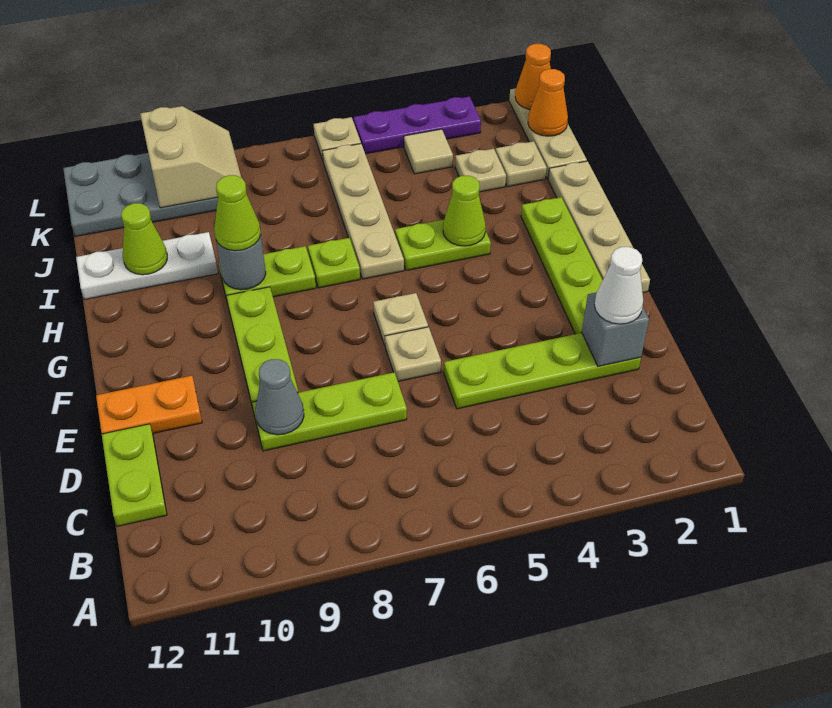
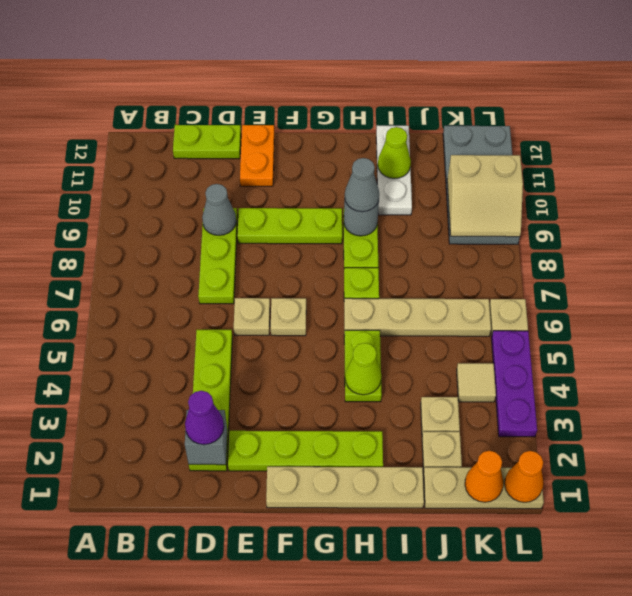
white cone D2 level 3 -> purple cone D2 level 3
lime cone H9 level 3 -> grey cone H9 level 3

